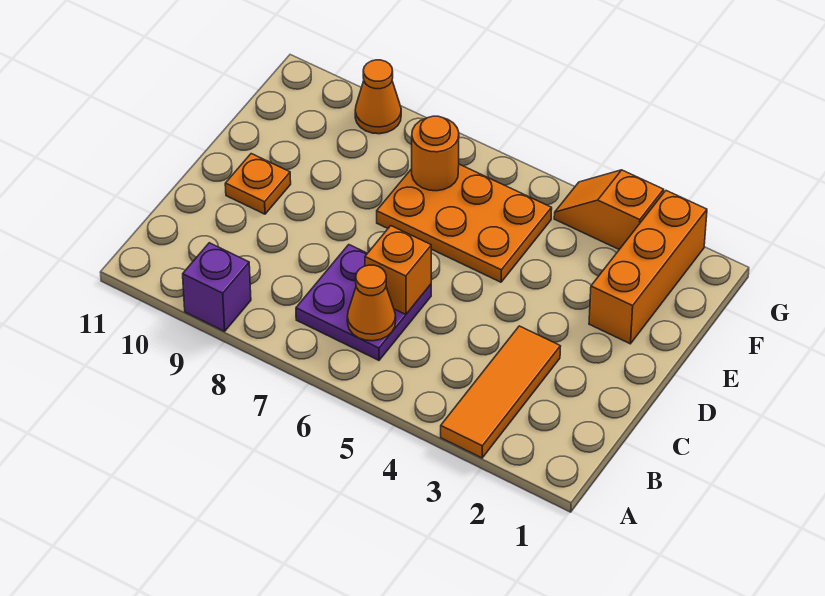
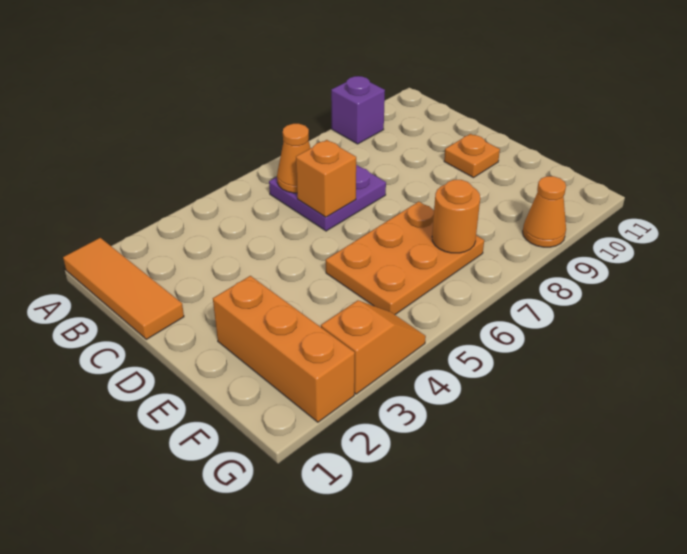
orange tile A3:C3 level 1 -> orange tile A1:C1 level 1

